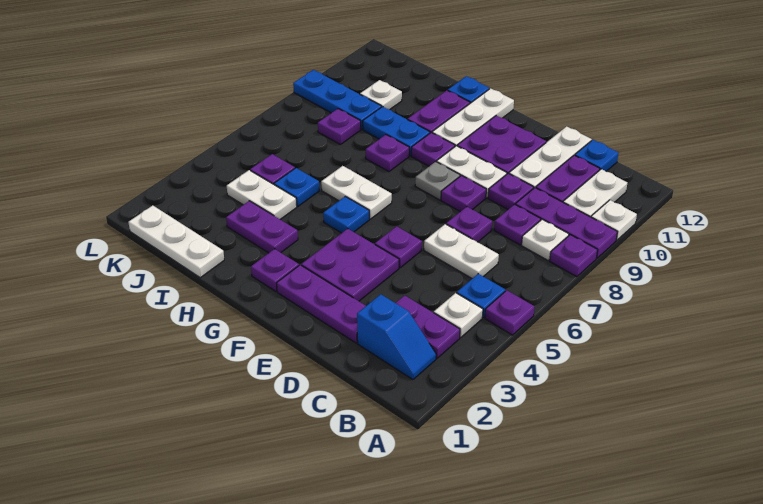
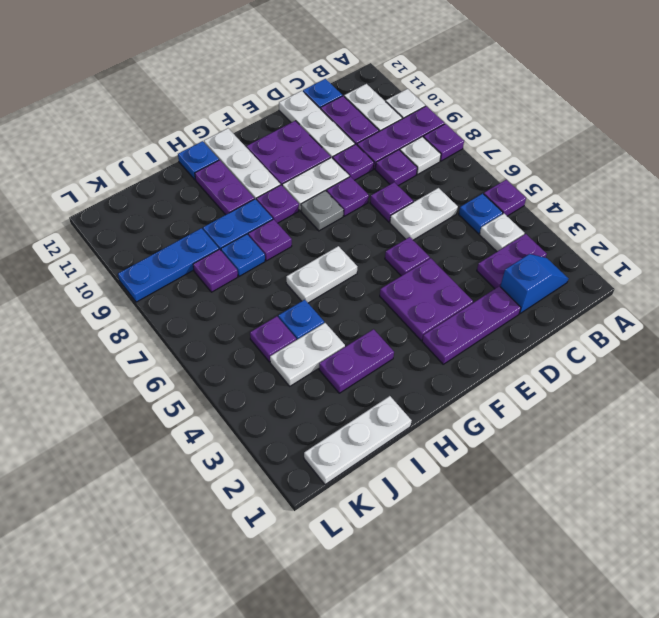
purple plate G2 level 1 -> none
blue plate G5 level 1 -> blue plate I8 level 1
white plate J10 level 1 -> none

